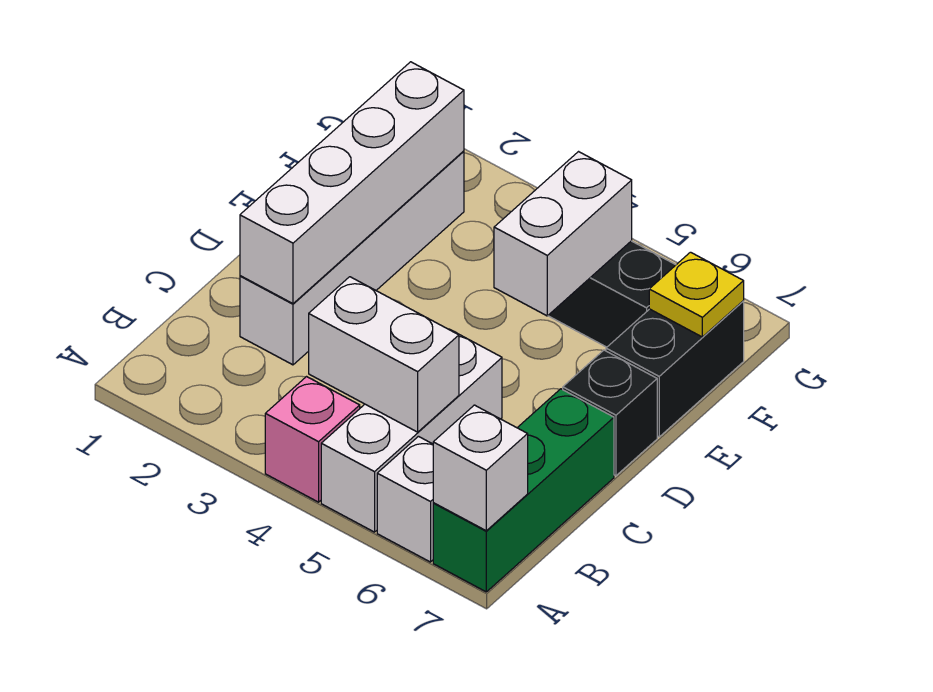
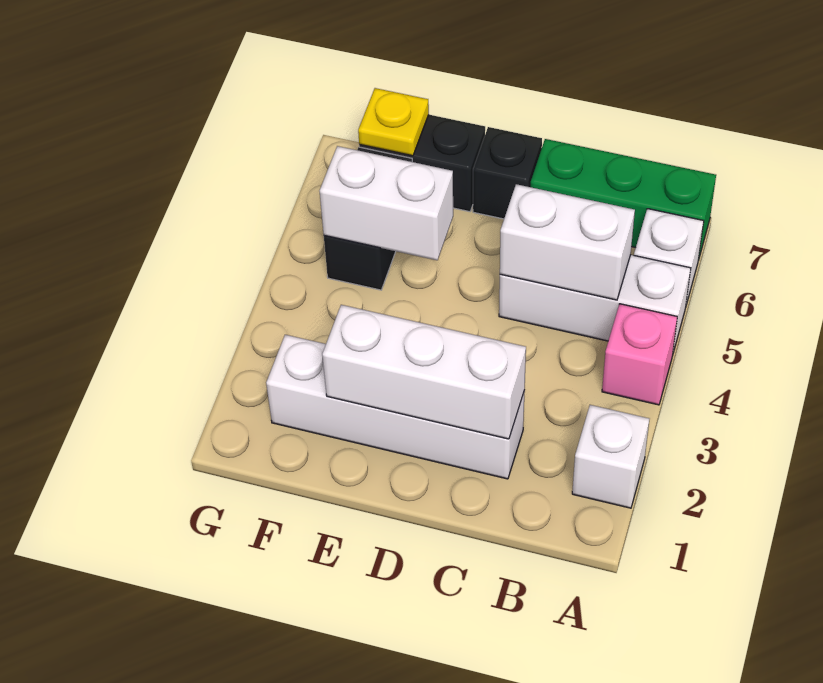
white brick A7 level 2 -> white brick A2 level 1
white brick B4:B5 level 2 -> white brick B5:C5 level 2
white brick C2:F2 level 2 -> white brick C2:E2 level 2

